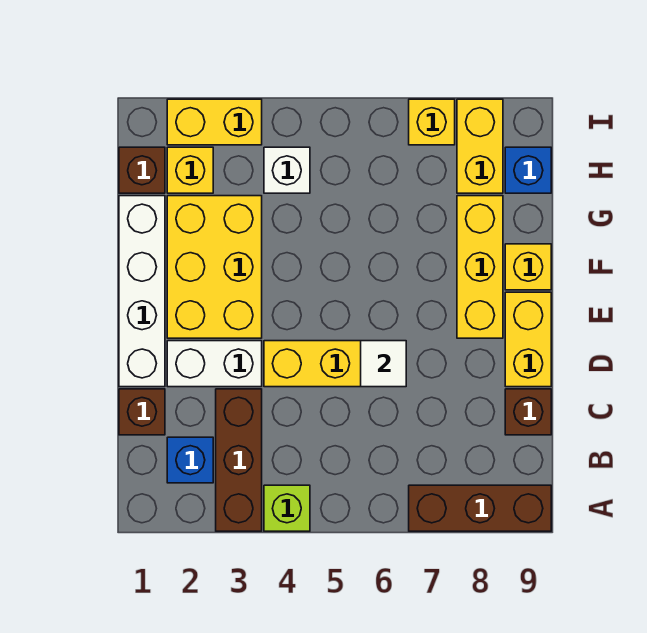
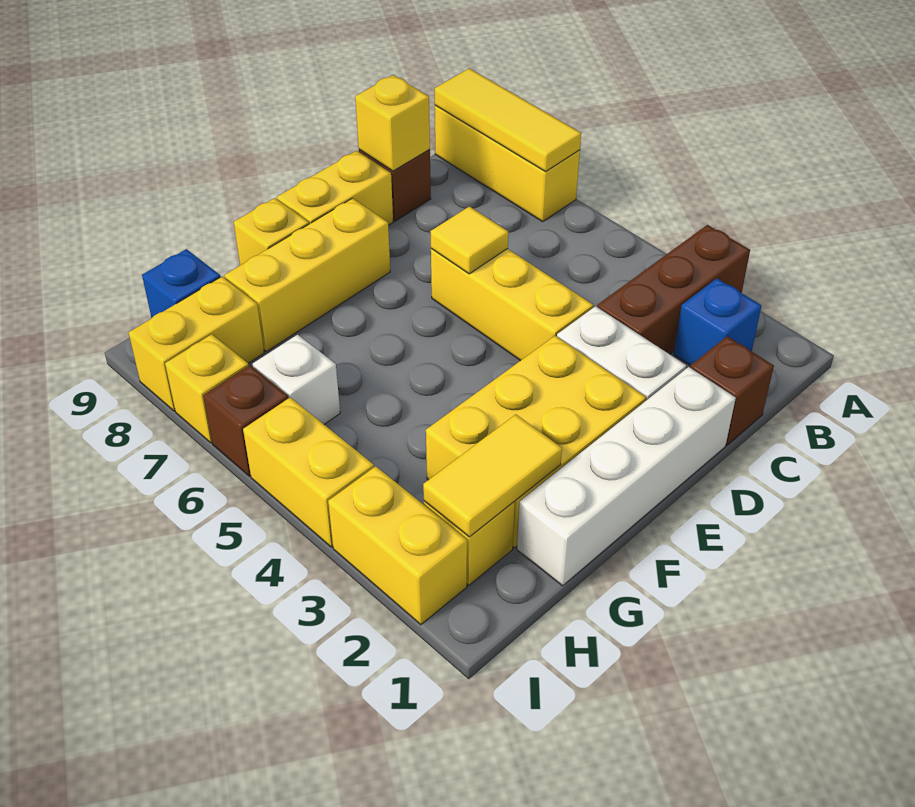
lime brick A4 level 1 -> none
brown brick A7:A9 level 1 -> yellow brick A7:A9 level 1
none -> yellow tile A7:A9 level 2
none -> yellow brick C9 level 2
white tile D6 level 2 -> yellow tile D6 level 2
none -> yellow tile G2:H2 level 2
brown brick H1 level 1 -> brown brick I6 level 1
white brick H4 level 1 -> white brick H6 level 1
none -> yellow brick I4:I5 level 1

